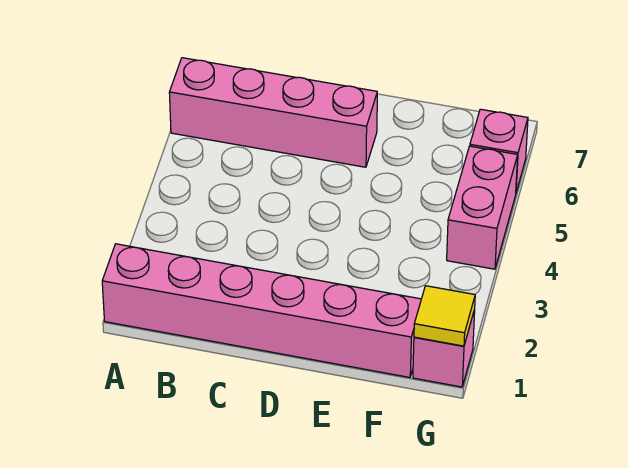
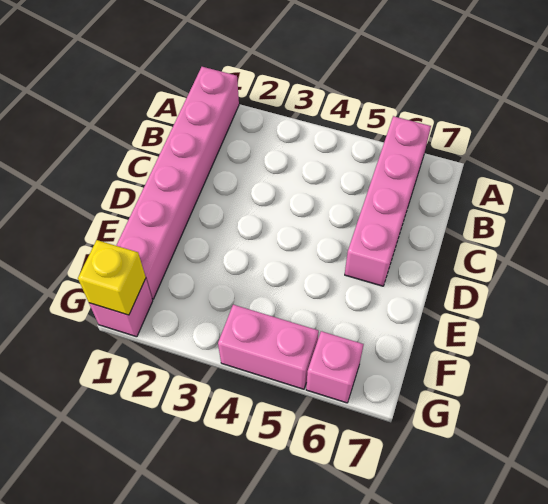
yellow tile G1 level 2 -> yellow brick G1 level 2

